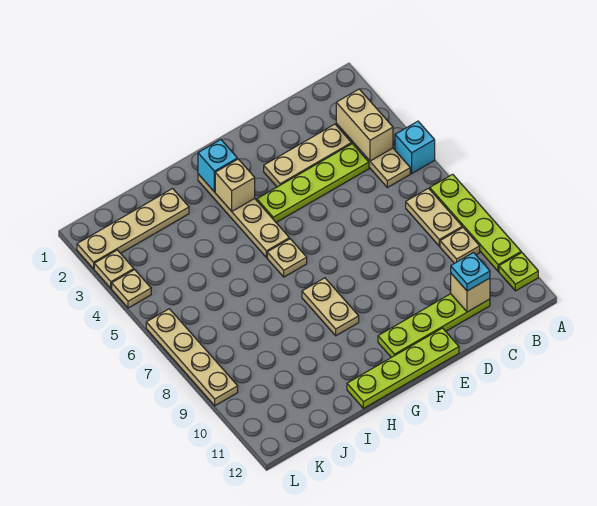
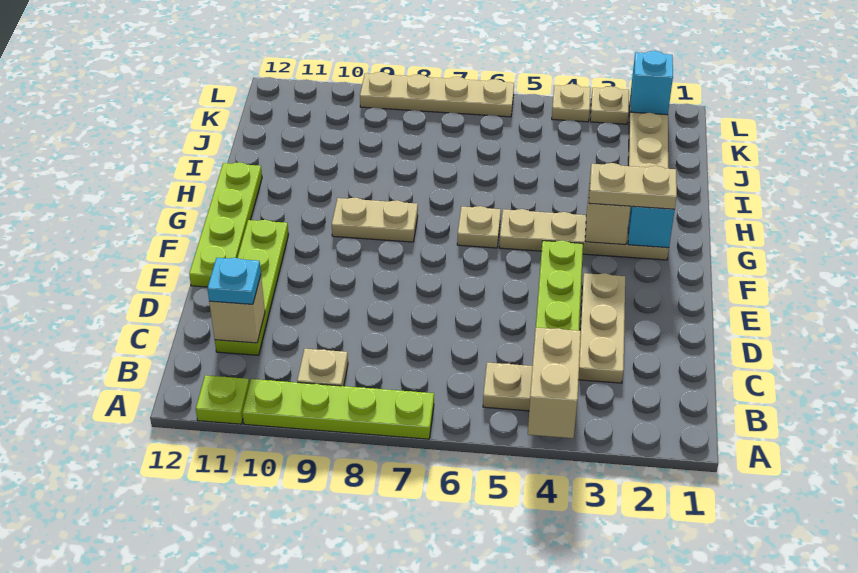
cyan brick A5 level 1 -> cyan brick L2 level 2
tan brick B3:B4 level 2 -> tan brick A4:B4 level 2
tan plate B7:B8 level 1 -> tan plate G2:G3 level 3

